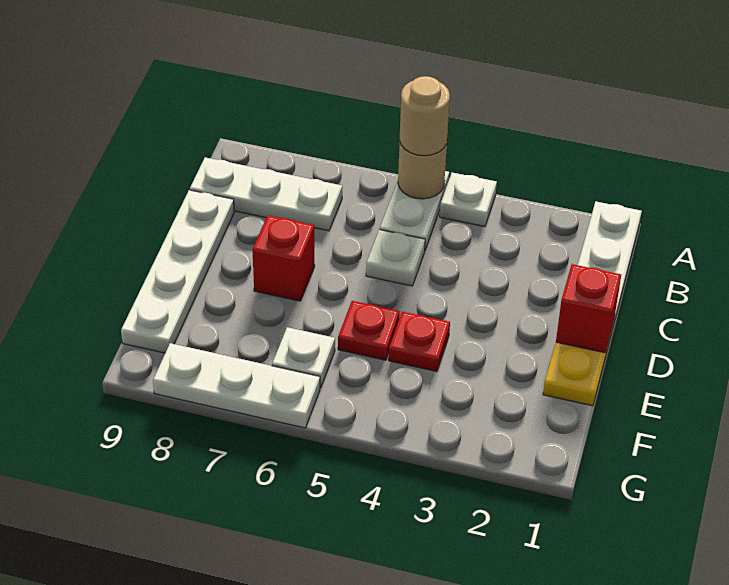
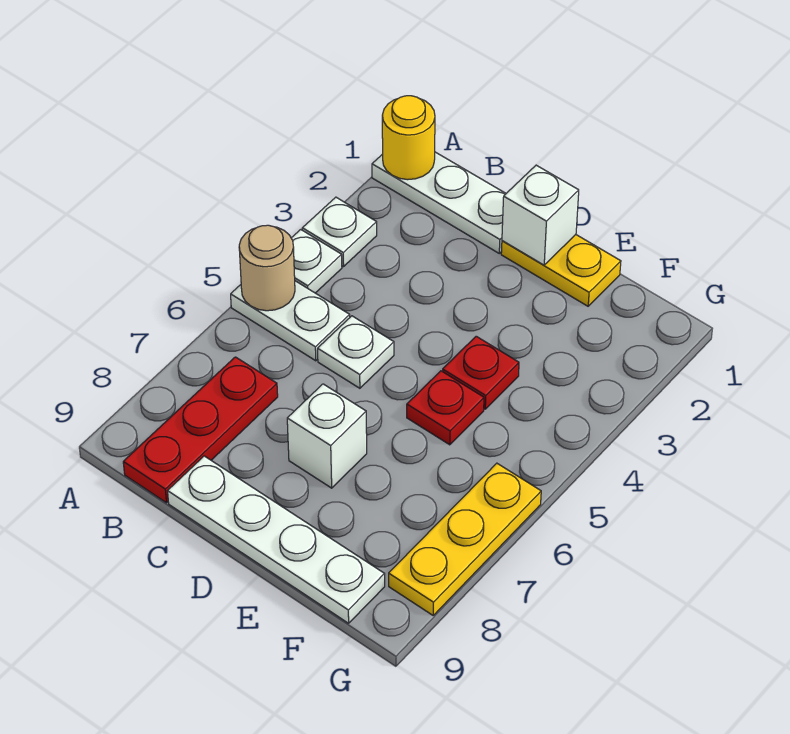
none -> yellow round brick A1 level 2
tan round brick A5 level 3 -> none
white plate B7:B9 level 1 -> red plate B7:B9 level 1
red brick D1 level 2 -> white brick D1 level 2
red brick D7 level 1 -> white brick D7 level 1
white plate F6 level 1 -> white plate A3 level 1
white plate G6:G8 level 1 -> yellow plate G6:G8 level 1

